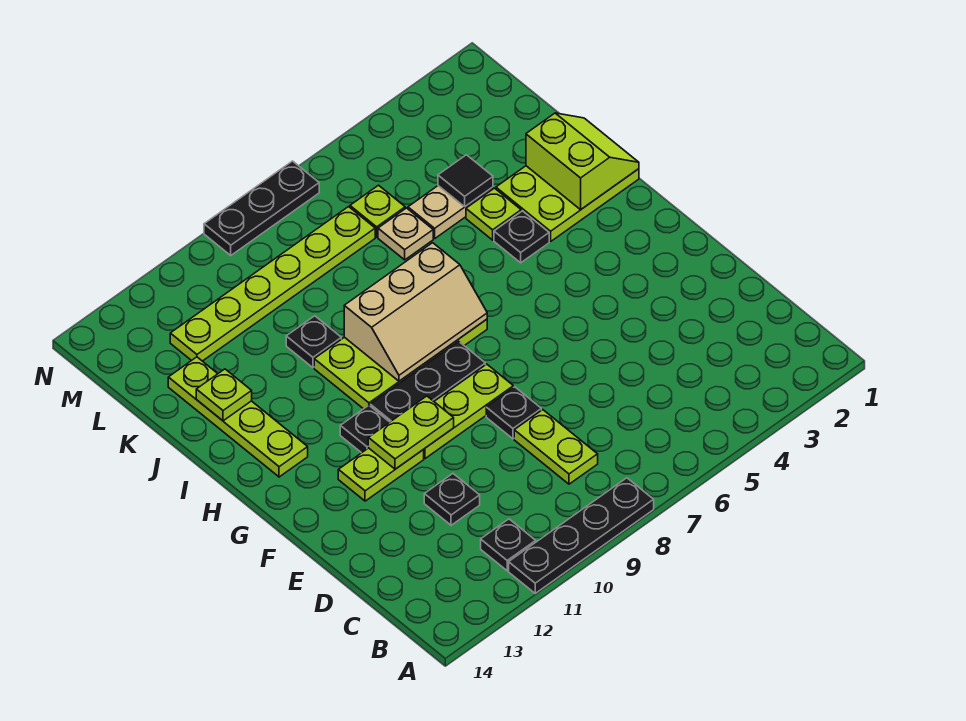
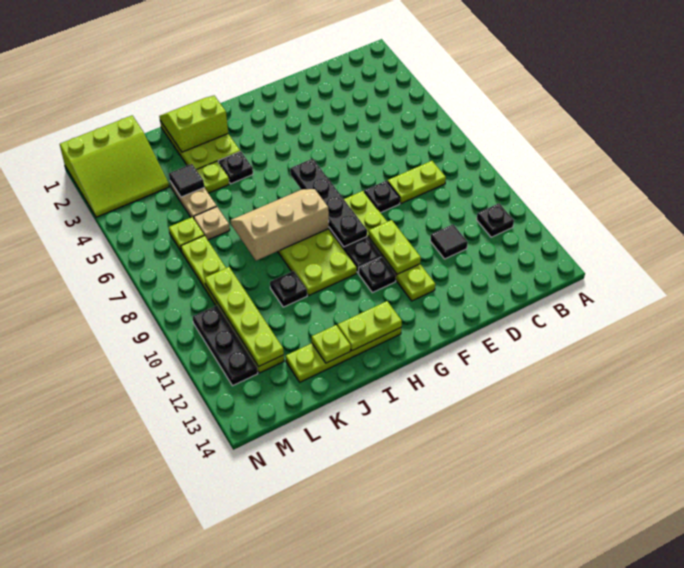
black plate A8:A11 level 1 -> black plate G6:G9 level 2
black plate D11 level 1 -> black tile D11 level 1
tan slope H7:I9 level 2 top I -> tan slope H7:J8 level 2 top 8
none -> lime plate H13:I13 level 2
none -> lime slope L1:N3 level 1 top 1
none -> lime plate L9:L12 level 2
black plate N7:N9 level 1 -> black plate M10:M12 level 1

